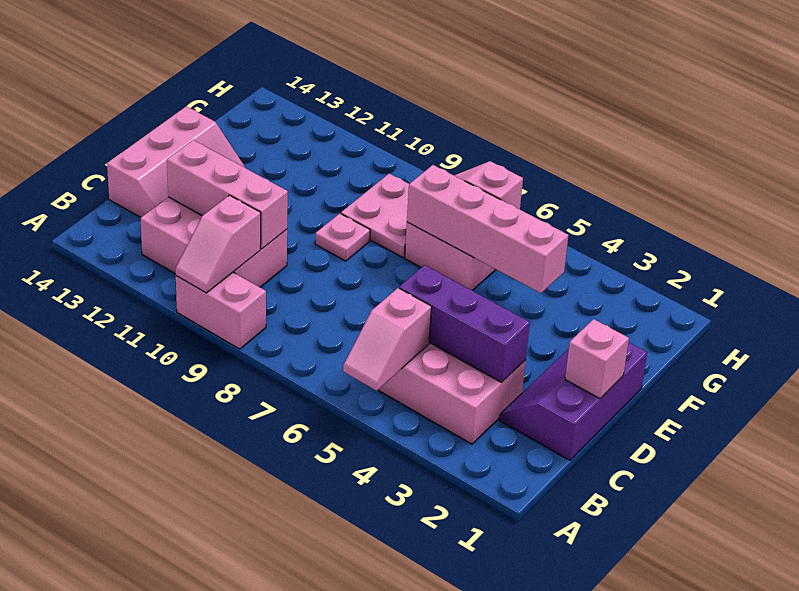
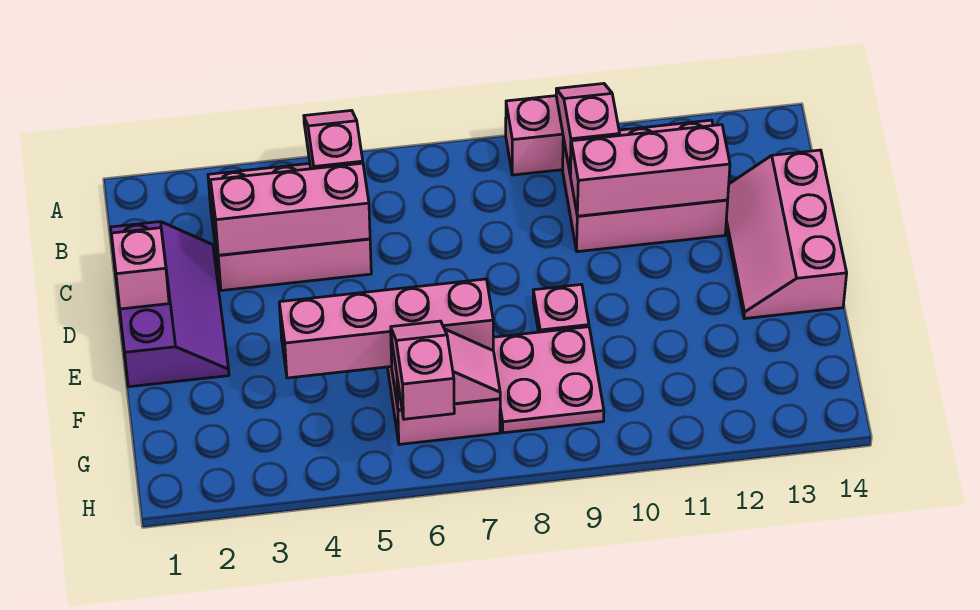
purple brick C3:C5 level 2 -> pink brick C3:C5 level 2
none -> pink slope G6:H6 level 3 top H

